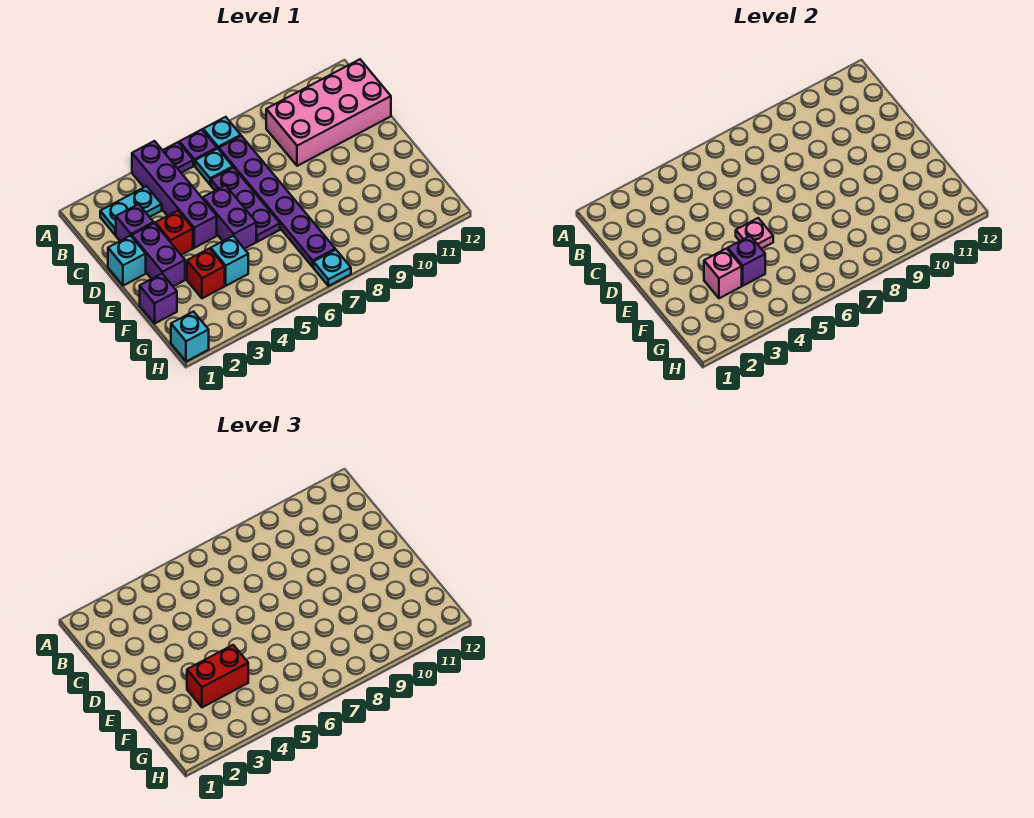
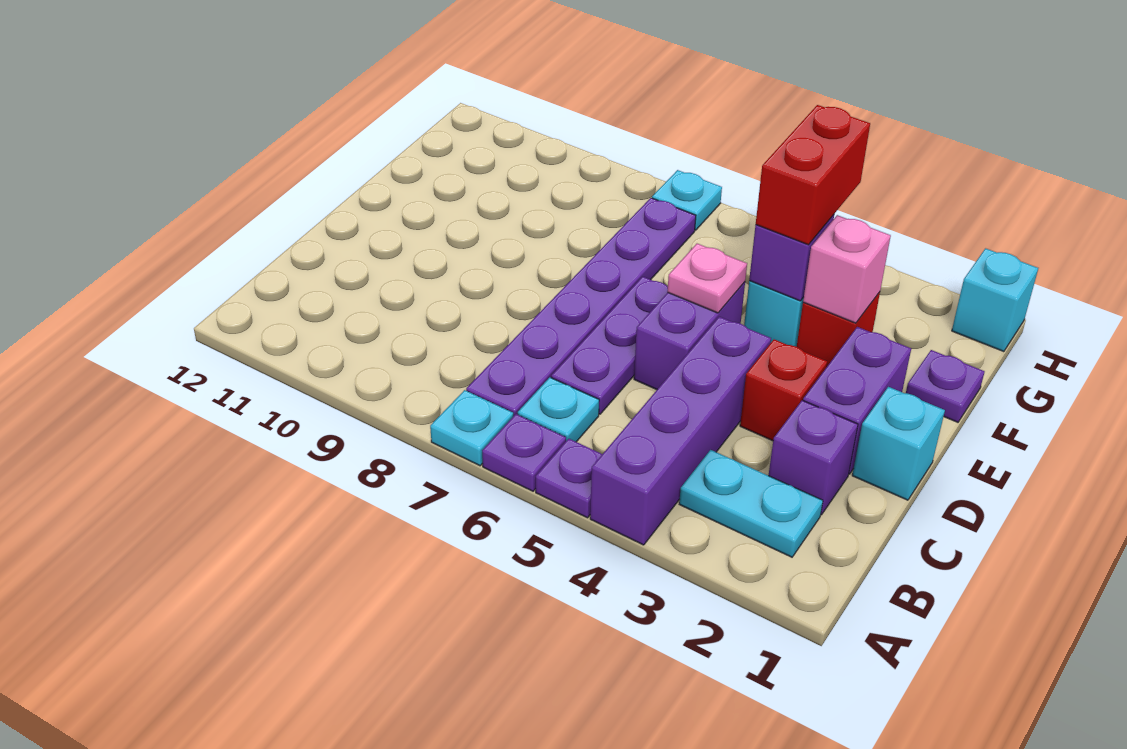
pink brick B9:C12 level 1 -> none
purple brick F1 level 1 -> purple plate F1 level 1
red brick F3:F4 level 3 -> red brick F4:G4 level 3

